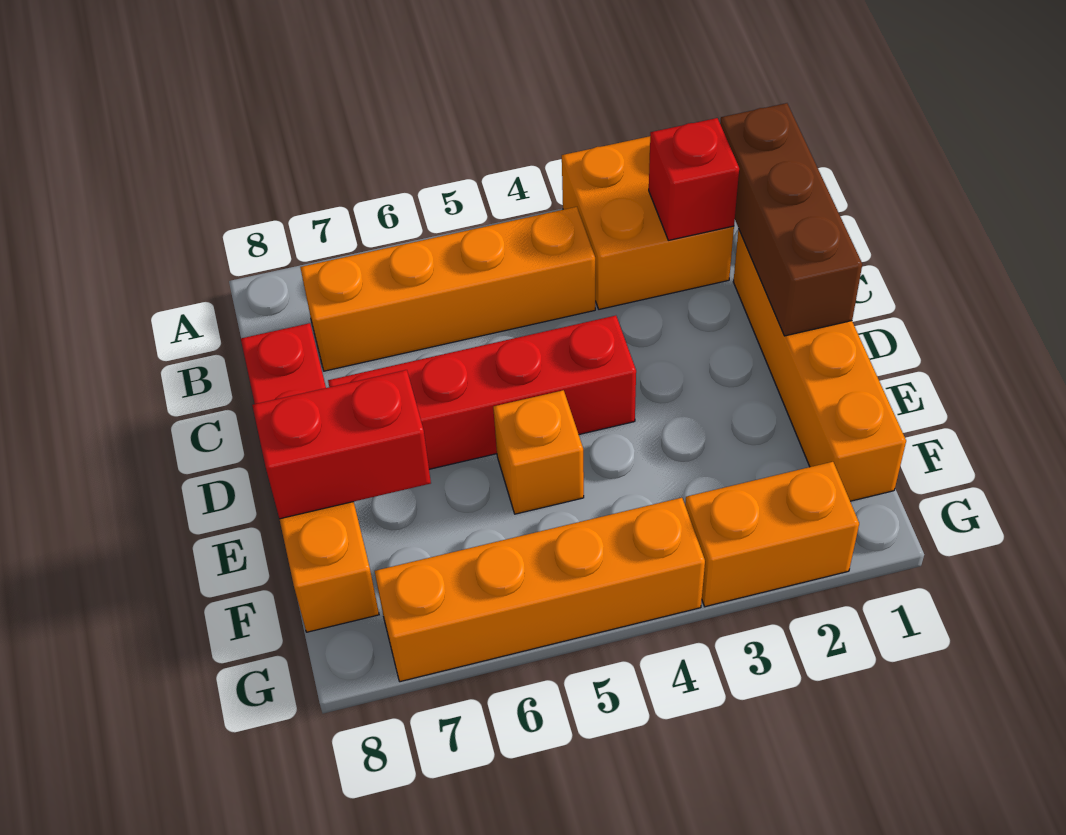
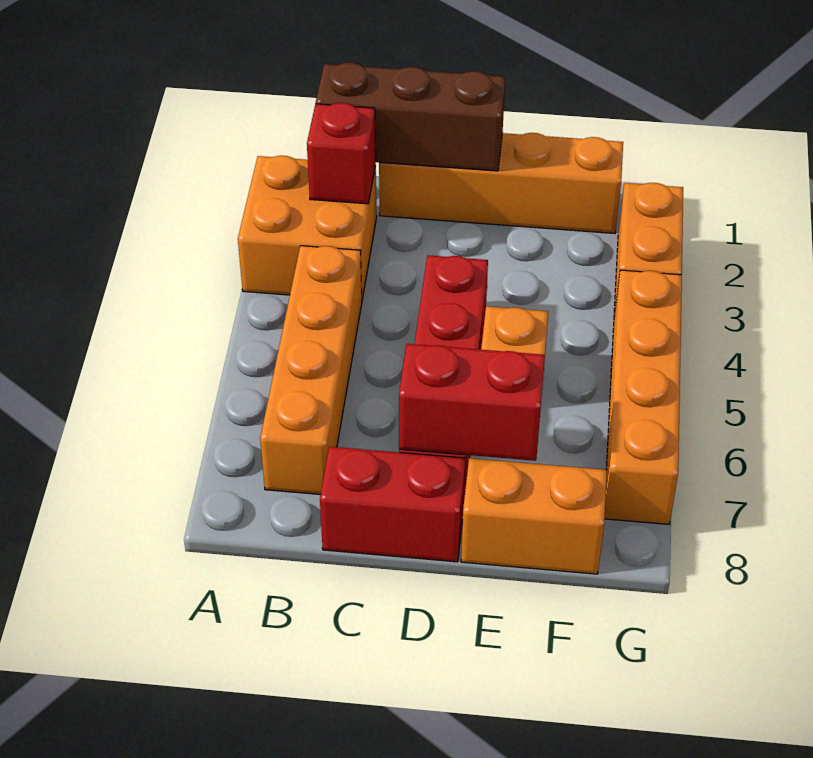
red brick E7:E8 level 2 -> red brick D7:E7 level 2

